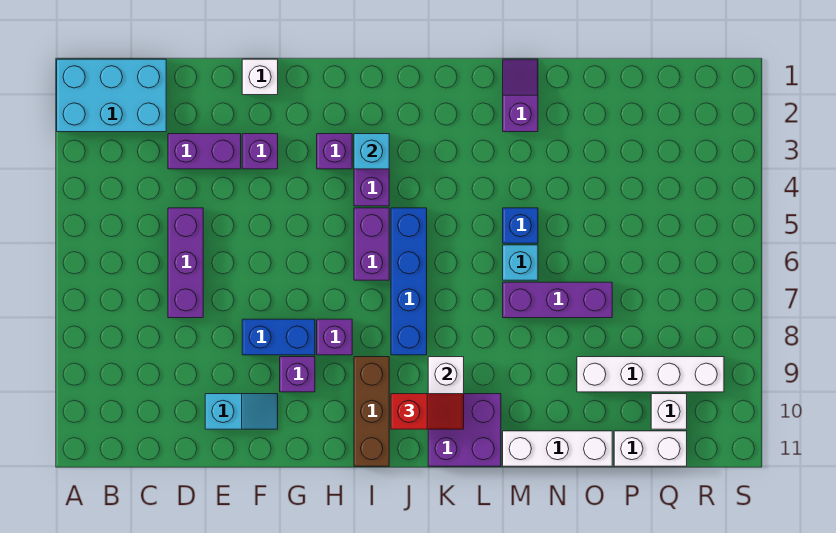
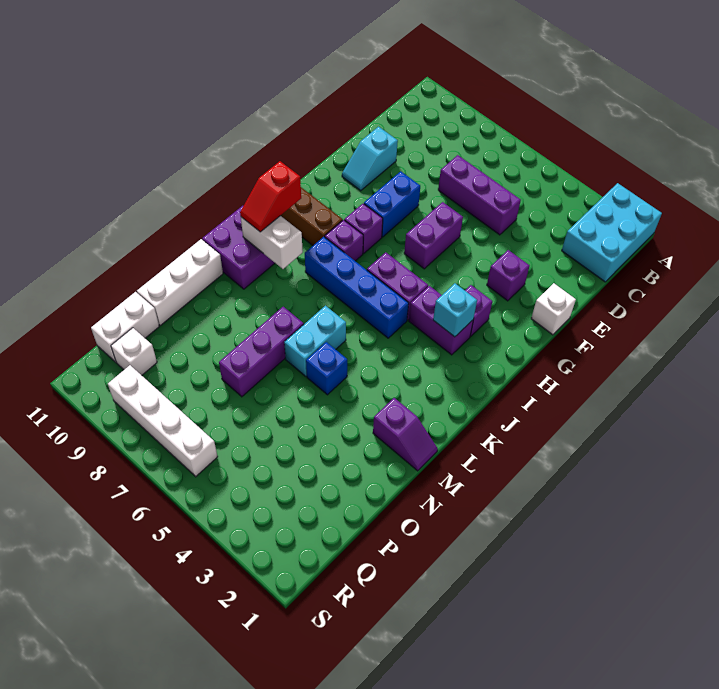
purple brick D3:E3 level 1 -> purple brick F6:G6 level 1
purple brick G9 level 1 -> purple brick I8 level 1
cyan brick M6 level 1 -> cyan brick L6:M6 level 1
white brick O9:R9 level 1 -> white brick R6:R9 level 1

